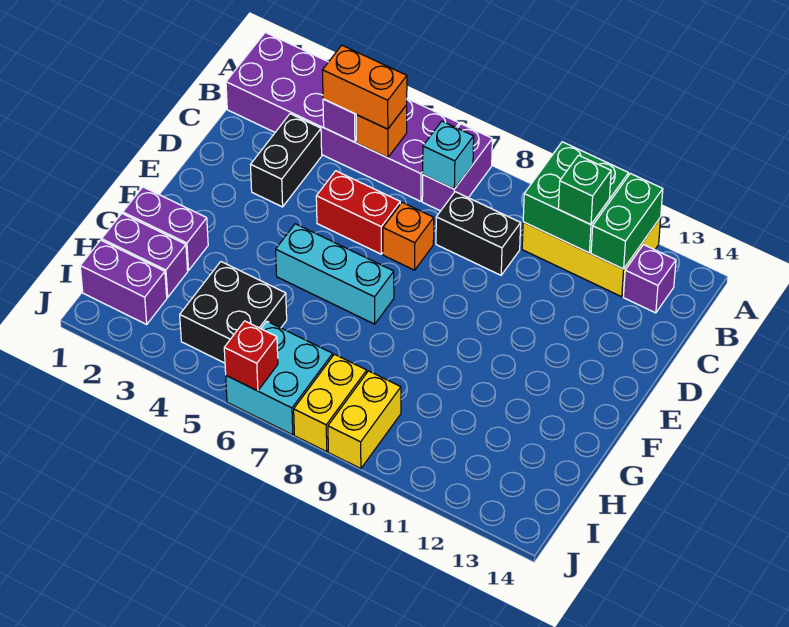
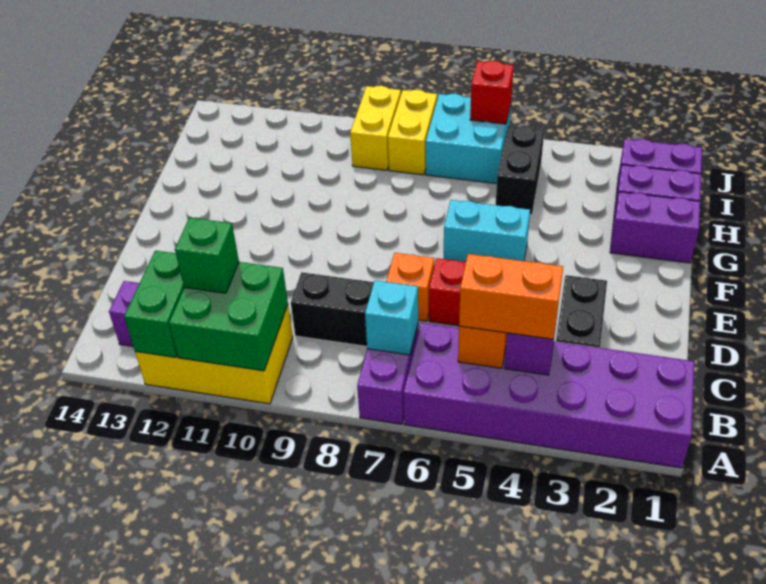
cyan brick F5:F7 level 1 -> cyan brick F5:F6 level 1
black brick H4:I5 level 1 -> black brick H5:I5 level 1

